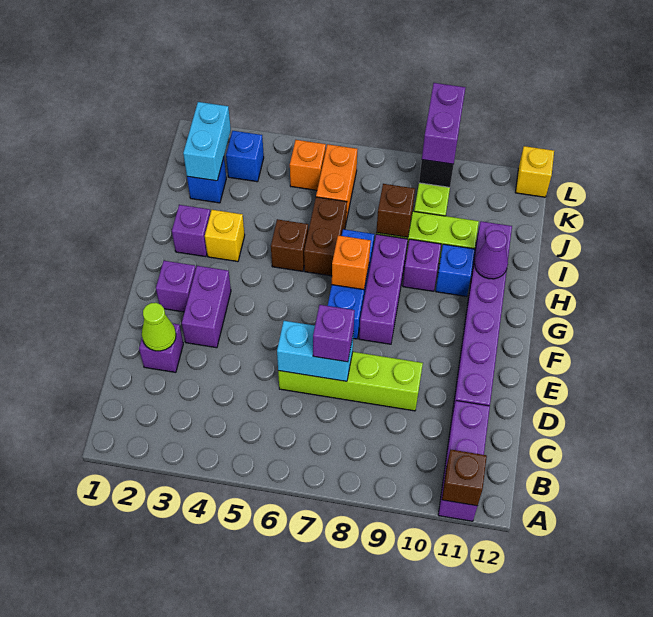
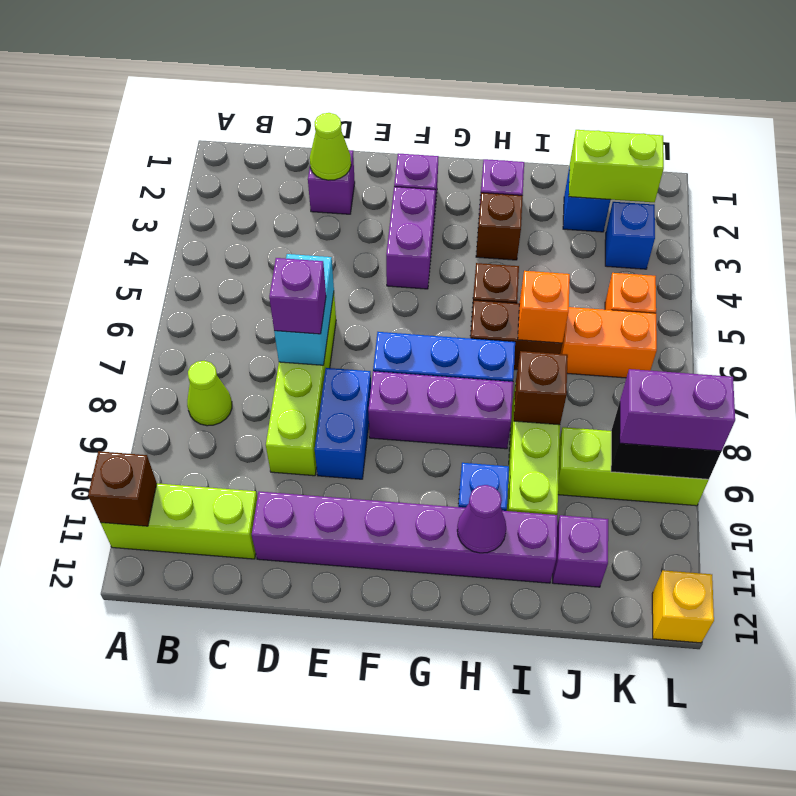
purple brick A11:C11 level 1 -> lime brick A11:C11 level 1
none -> lime cone B8 level 1
purple brick E3:F3 level 1 -> purple brick F3:F4 level 1
none -> blue brick E8:E9 level 1
orange brick G7 level 2 -> orange brick I6 level 2
yellow brick H3 level 1 -> brown brick H3 level 1
purple brick H9 level 1 -> purple brick J11 level 1
cyan brick J2:K2 level 2 -> lime brick J2:K2 level 2

